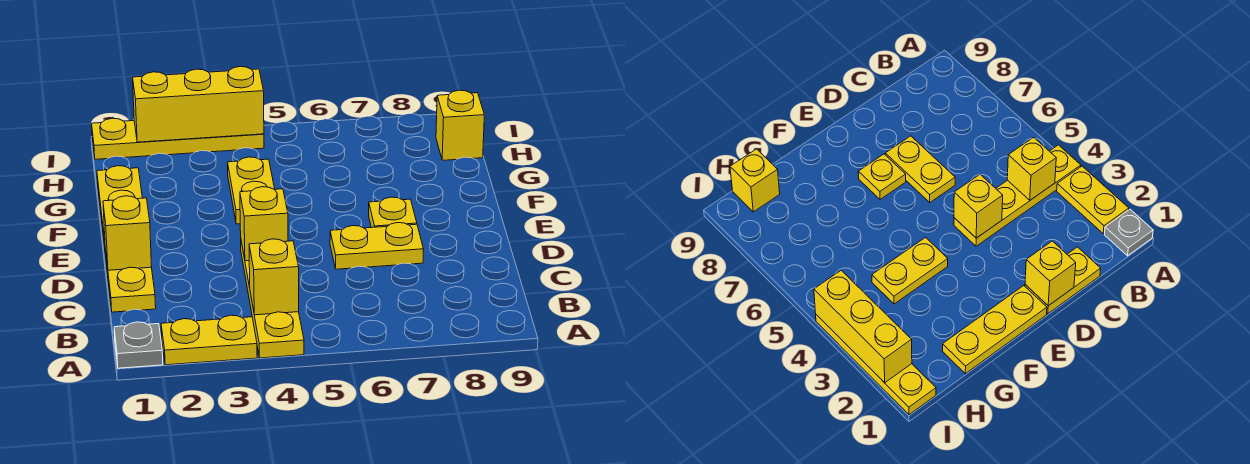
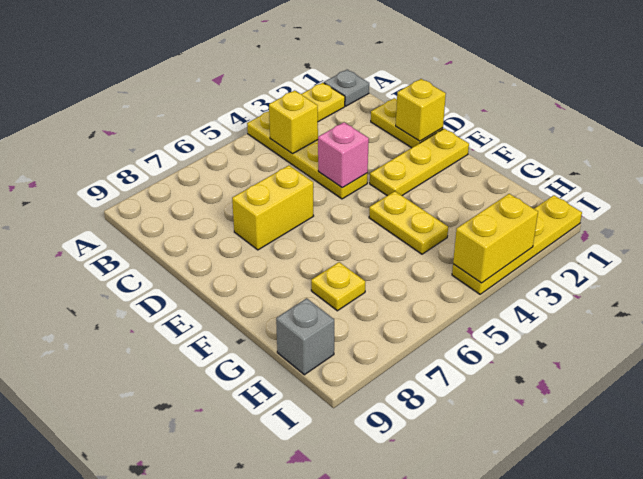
yellow brick D4 level 2 -> pink brick D4 level 2
yellow plate D6:D7 level 1 -> yellow brick D6:D7 level 1
yellow plate E1:G1 level 1 -> yellow plate E1:E3 level 1
yellow plate E7 level 1 -> yellow plate G7 level 1
yellow brick H9 level 1 -> grey brick H9 level 1
yellow brick I2:I4 level 2 -> yellow brick I3:I4 level 2

